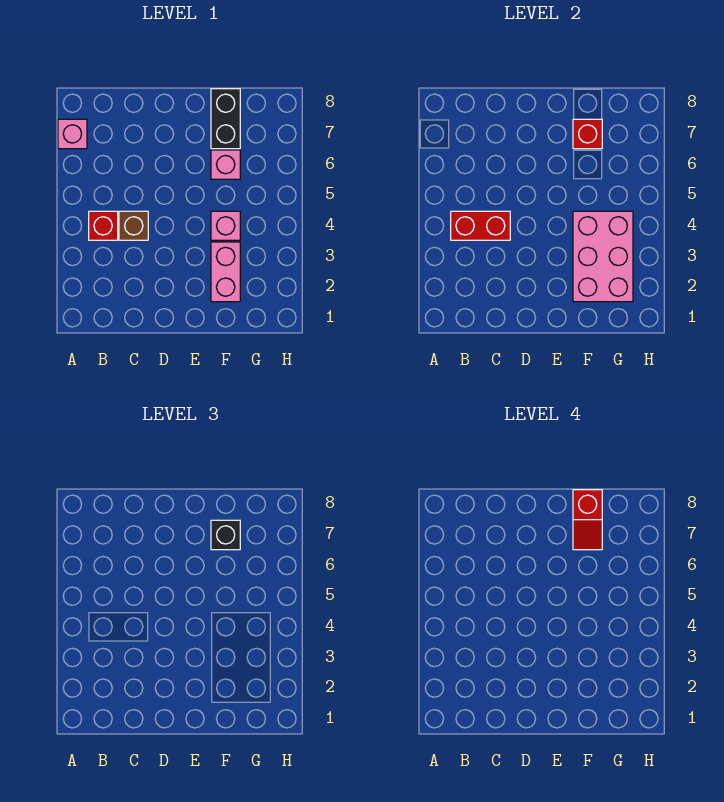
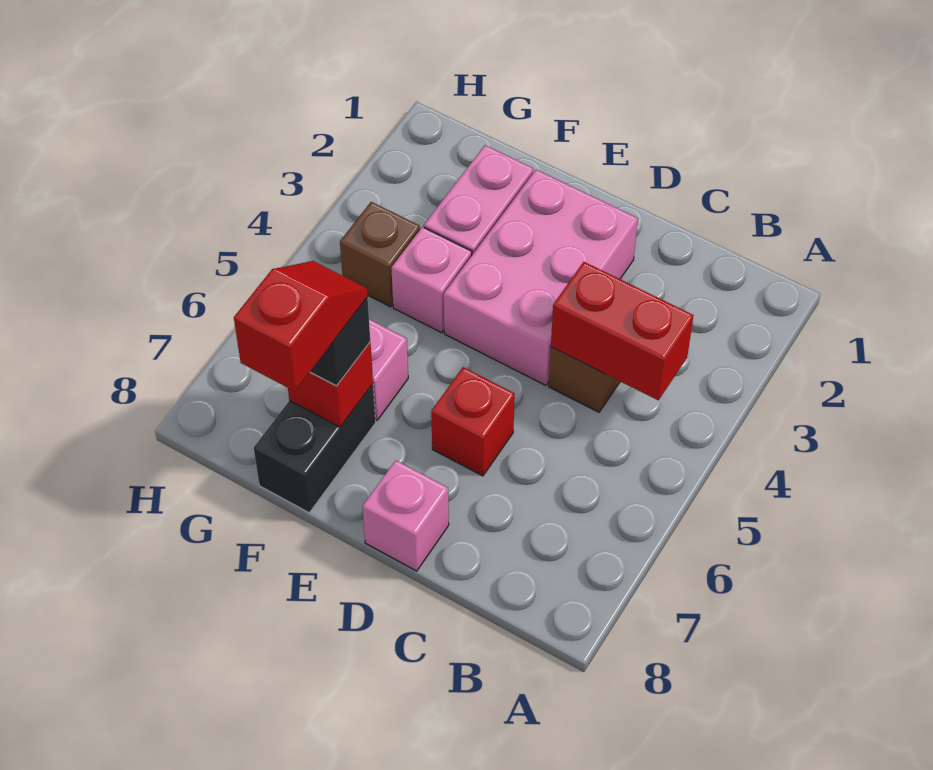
pink brick A7 level 1 -> pink brick D8 level 1
red brick B4 level 1 -> red brick D6 level 1
pink brick F2:G4 level 2 -> pink brick D2:E4 level 1
none -> brown brick G4 level 1

